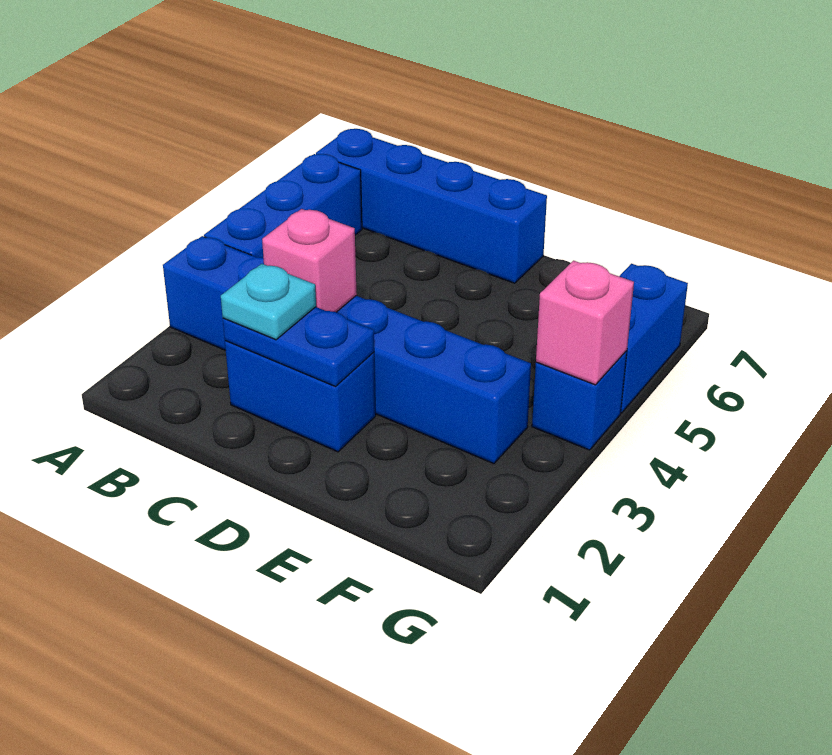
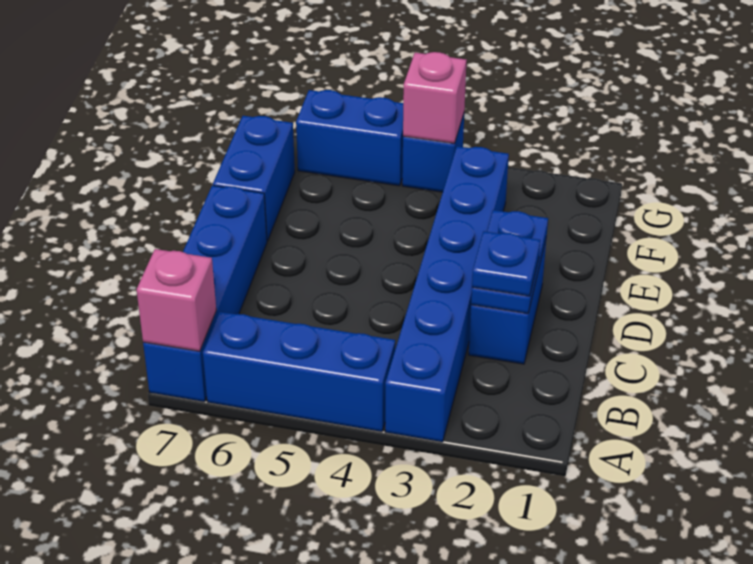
cyan plate C2 level 3 -> blue plate C2 level 3
pink brick C3 level 2 -> pink brick A7 level 2
none -> blue brick E7:F7 level 1

